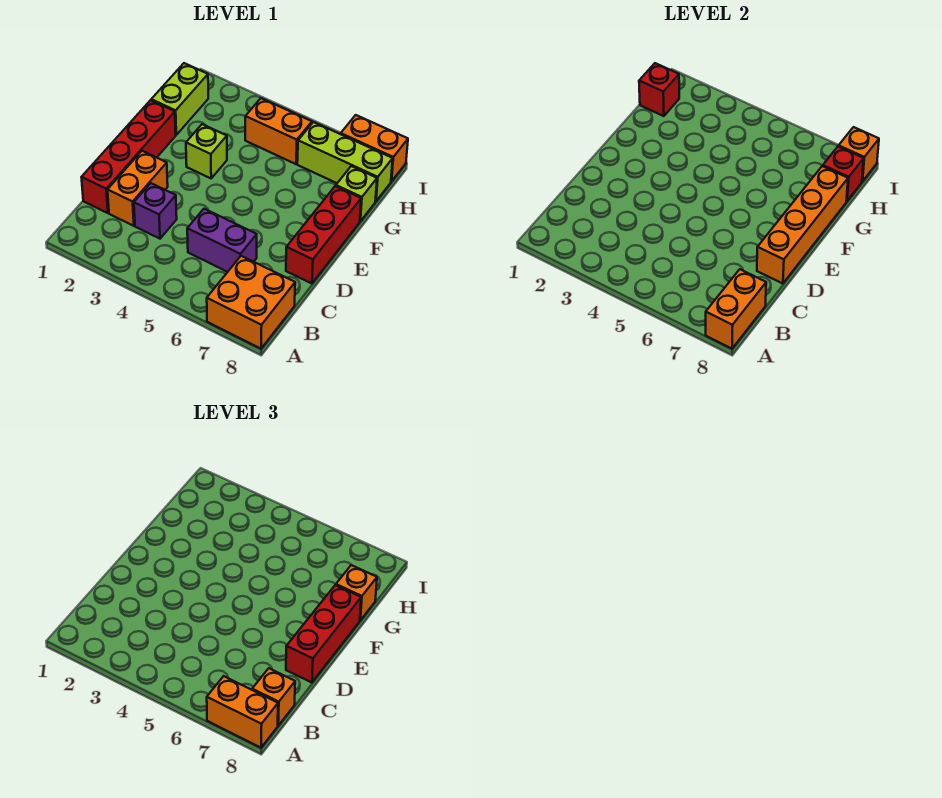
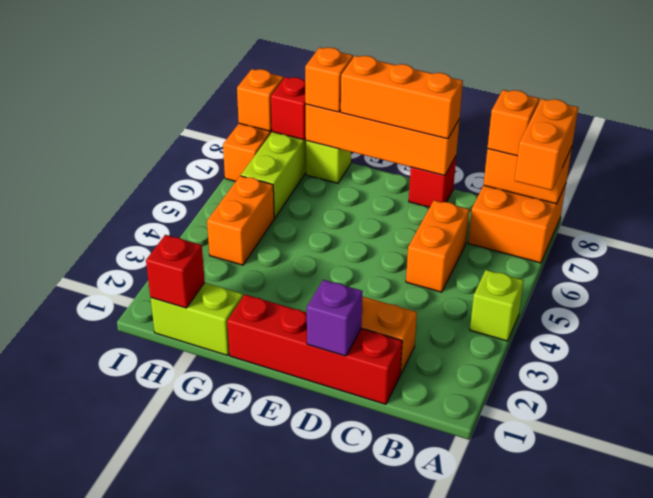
purple brick C3 level 1 -> purple brick D1 level 2
purple brick C5:C6 level 1 -> orange brick C5:C6 level 1
red brick D8:F8 level 1 -> red brick D8 level 1
red brick D8:F8 level 3 -> orange brick D8:F8 level 3
lime brick F3 level 1 -> lime brick A4 level 1

